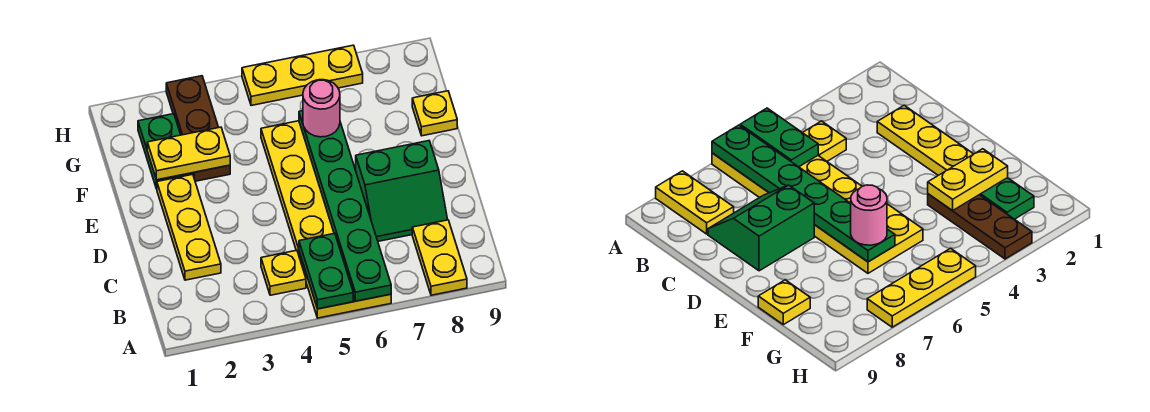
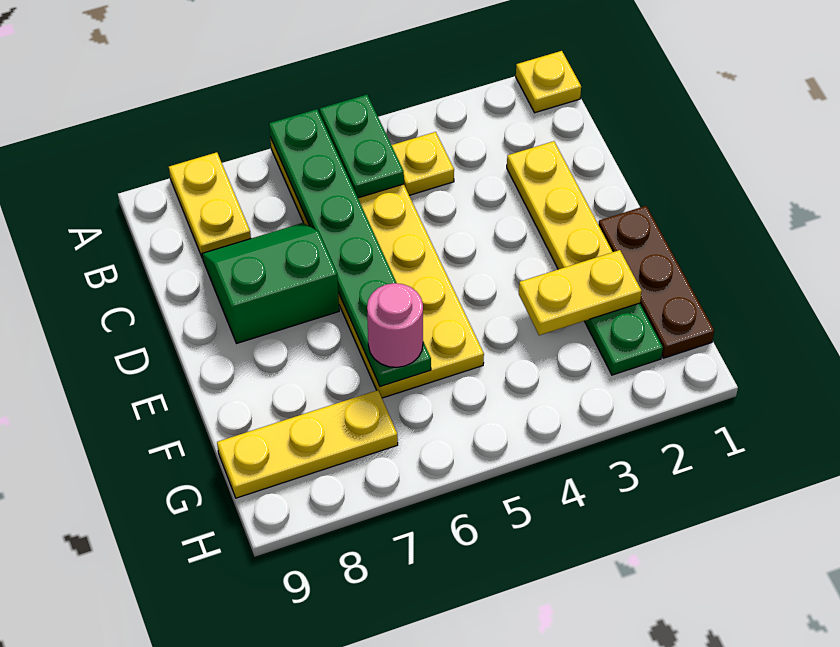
brown plate F3:H3 level 1 -> brown plate E1:G1 level 1
yellow plate F9 level 1 -> yellow plate A1 level 1
yellow plate H5:H7 level 1 -> yellow plate G7:G9 level 1

